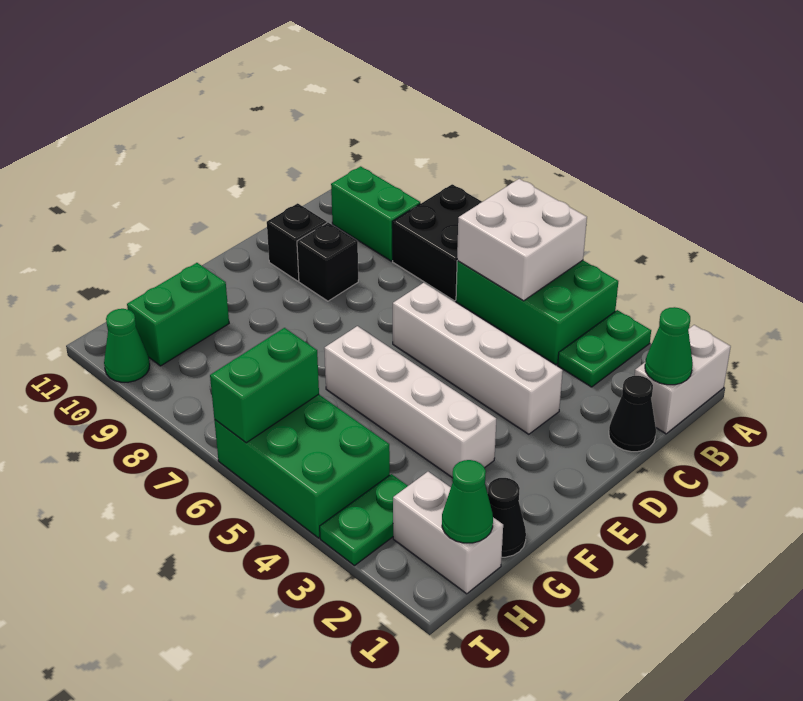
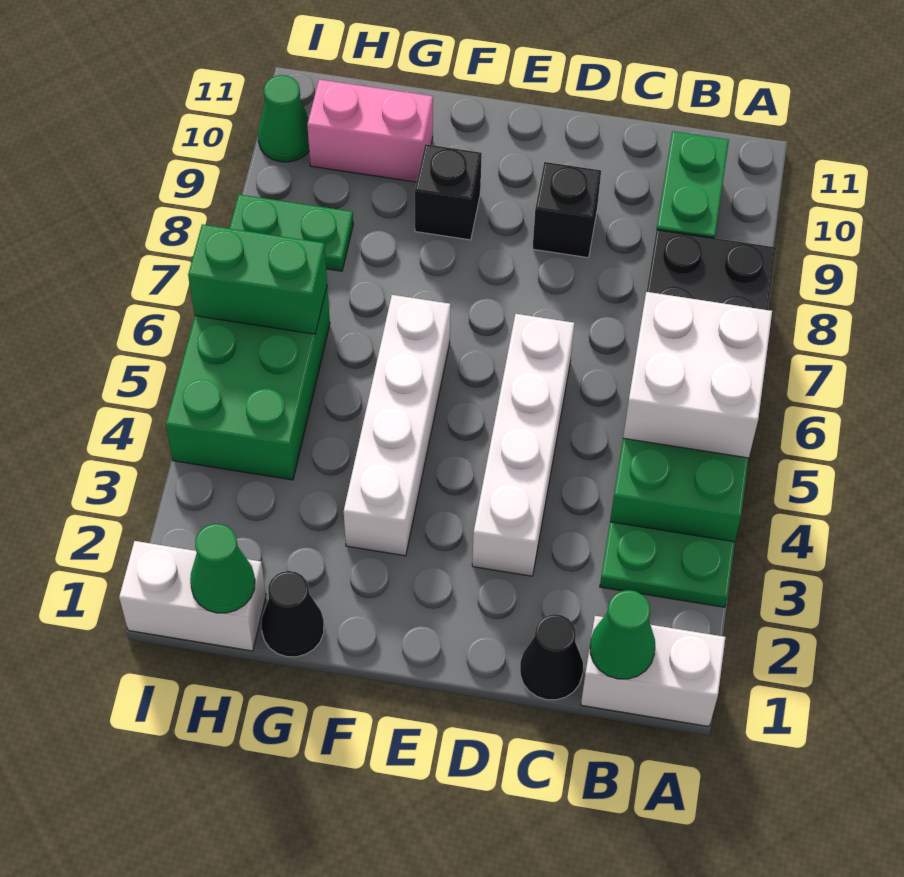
black brick D10 level 1 -> black brick F9 level 1
green brick G10:H10 level 1 -> pink brick G10:H10 level 1
white brick H1:H2 level 1 -> white brick H1:I1 level 1
green plate H3:I3 level 1 -> green plate H8:I8 level 1

